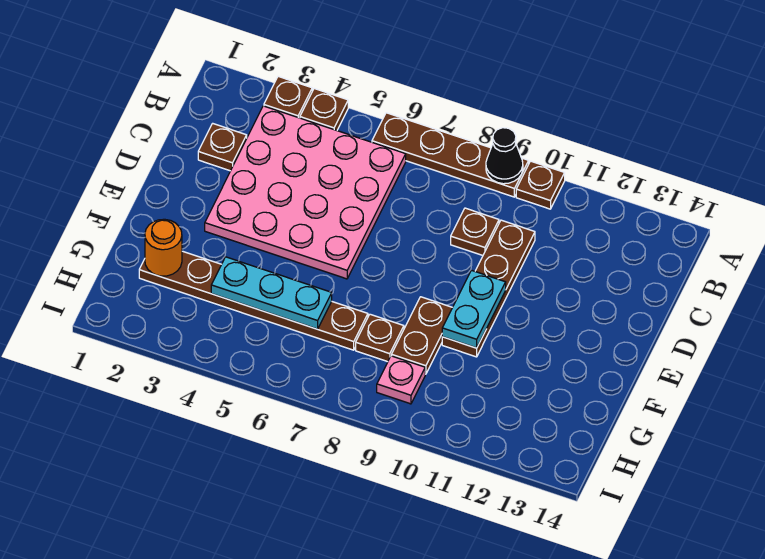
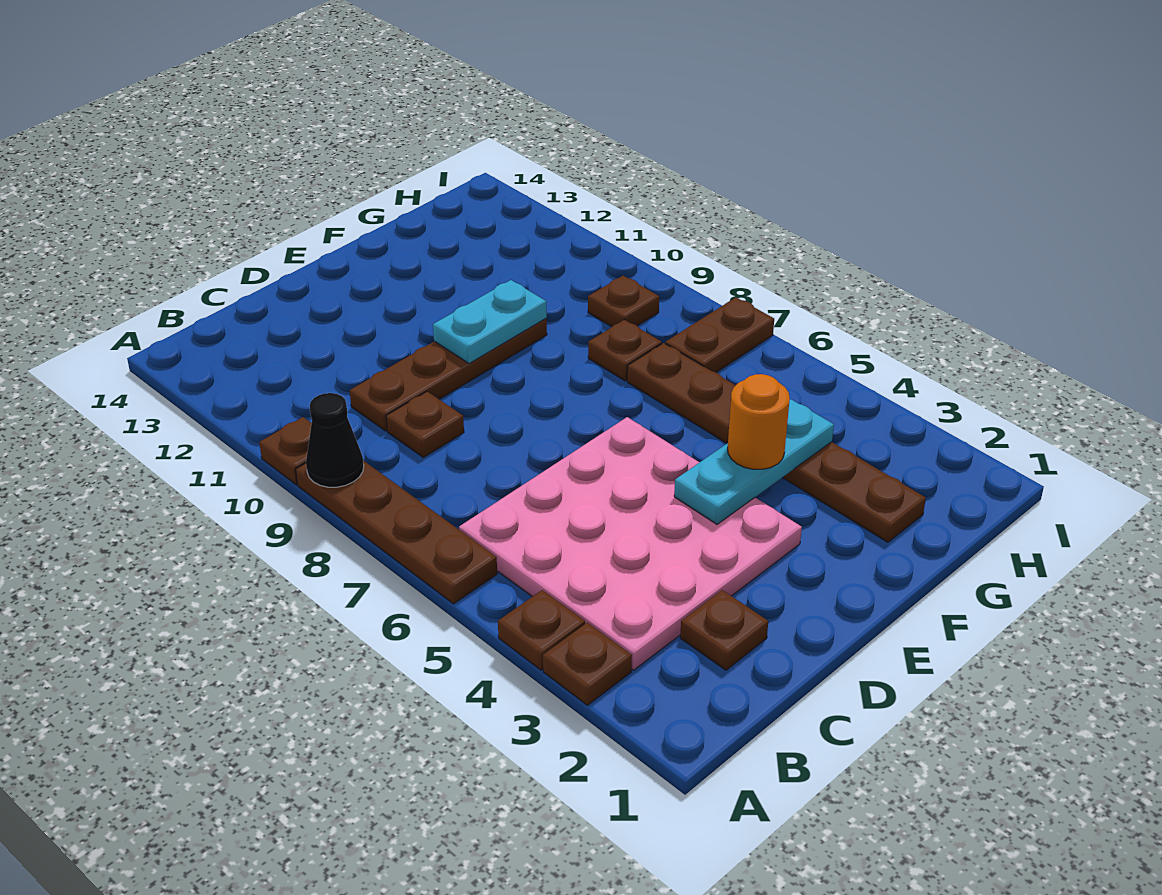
brown plate F9:G9 level 1 -> brown plate H7:I7 level 1
orange round brick G2 level 2 -> orange round brick F4 level 3
cyan plate G4:G6 level 2 -> cyan plate E4:G4 level 2
pink plate H9 level 1 -> brown plate H9 level 1

